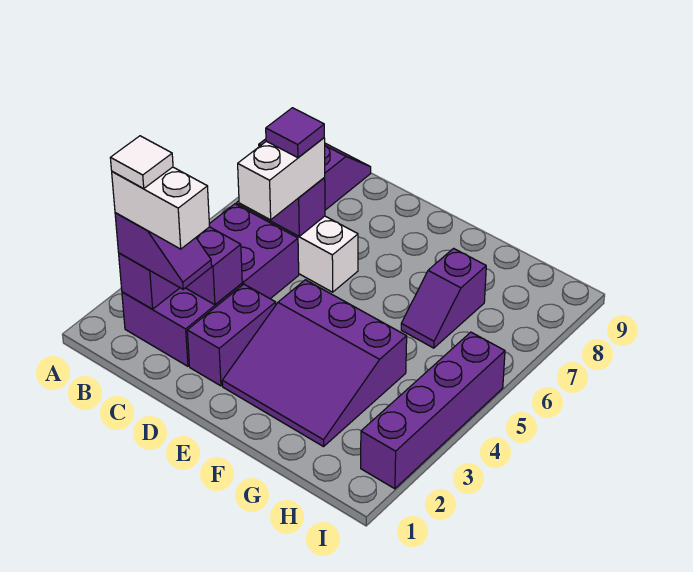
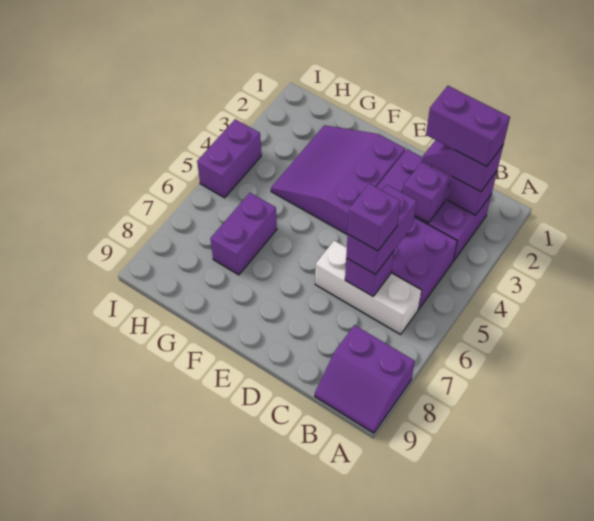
white brick B2:C2 level 4 -> purple brick B2:C2 level 4
white tile B2 level 5 -> none
white brick C5:C6 level 3 -> purple brick C5:C6 level 3
purple tile C6 level 4 -> purple brick C6 level 4
purple slope E2:G4 level 1 top 4 -> purple slope E2:G4 level 1 top E
purple slope G6:G7 level 1 top 7 -> purple brick G6:G7 level 1
purple brick I2:I5 level 1 -> purple brick I4:I5 level 1

